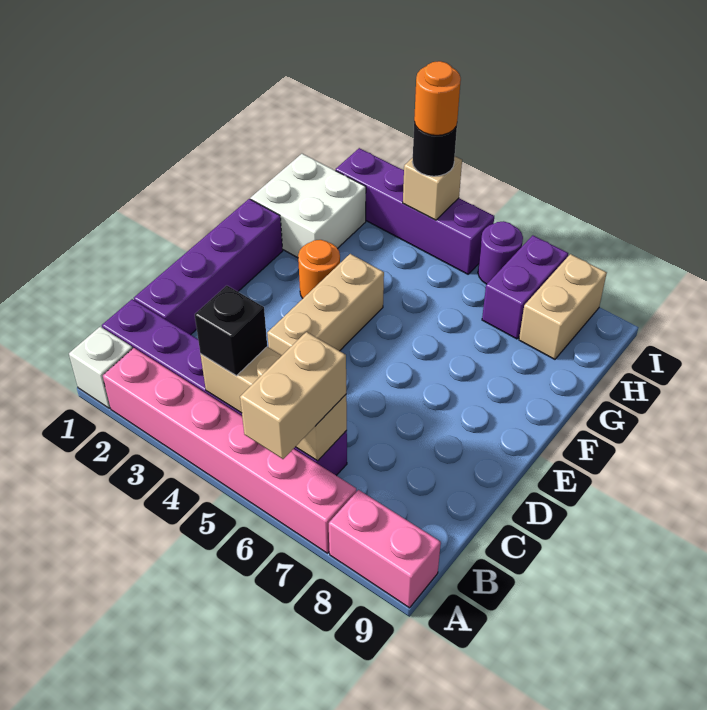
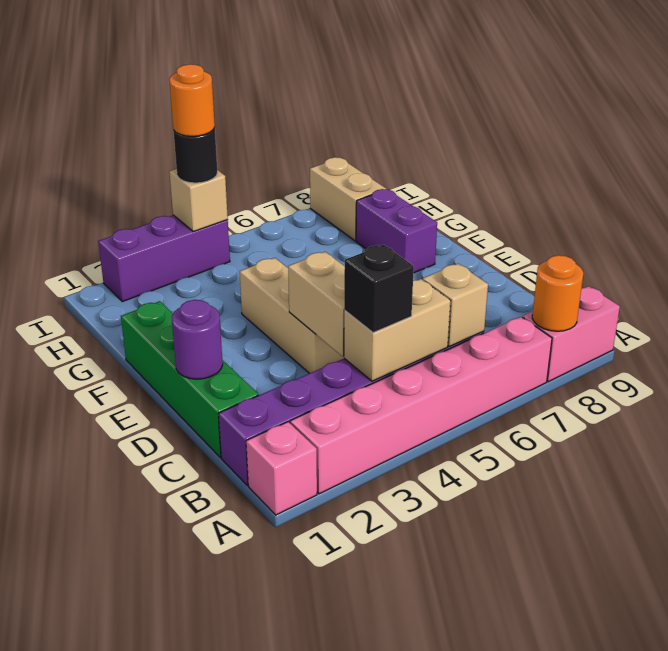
white brick A1 level 1 -> pink brick A1 level 1
tan brick A6:B6 level 3 -> tan brick C4:D4 level 2
purple brick C1:F1 level 1 -> green brick C1:F1 level 1
orange round brick F3 level 1 -> orange round brick A8 level 2
white brick G1:H2 level 1 -> none
purple brick H7:I7 level 1 -> purple brick F8:G8 level 1
purple brick I2:I5 level 1 -> purple brick I2:I4 level 1
purple round brick I6 level 1 -> purple round brick D1 level 2

